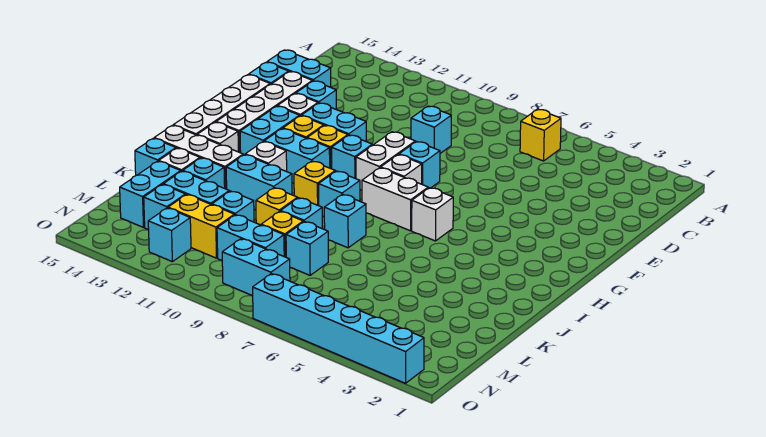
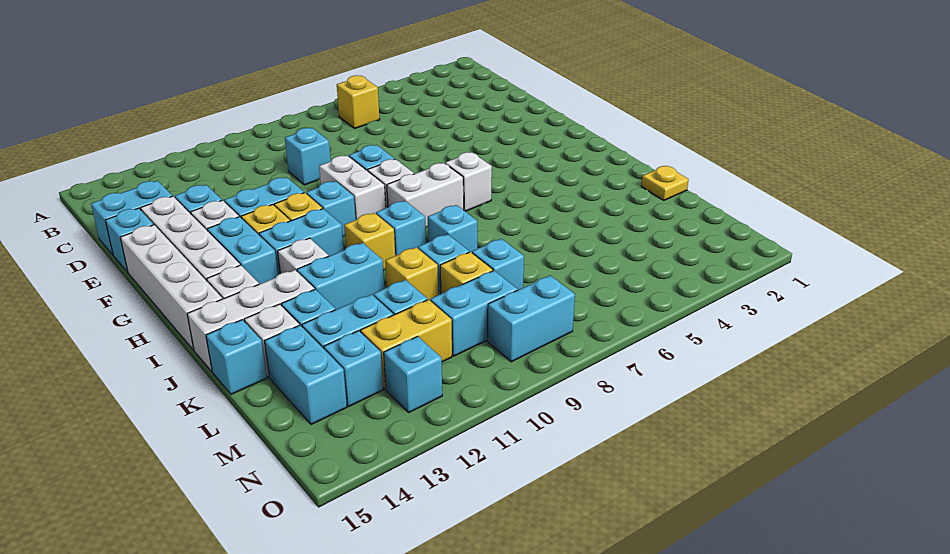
none -> yellow plate K1 level 1
cyan brick O2:O7 level 1 -> none

